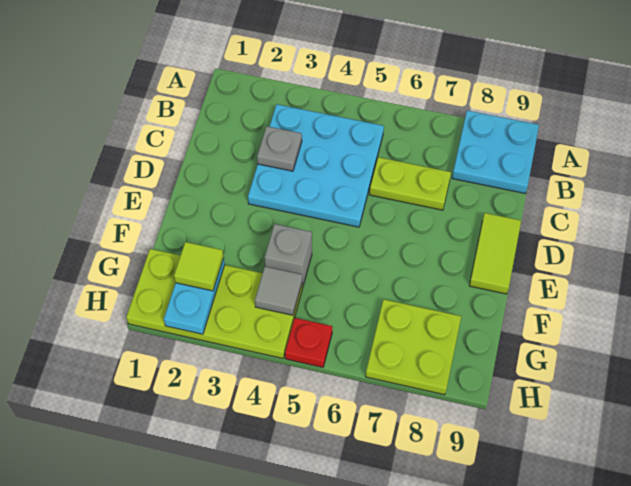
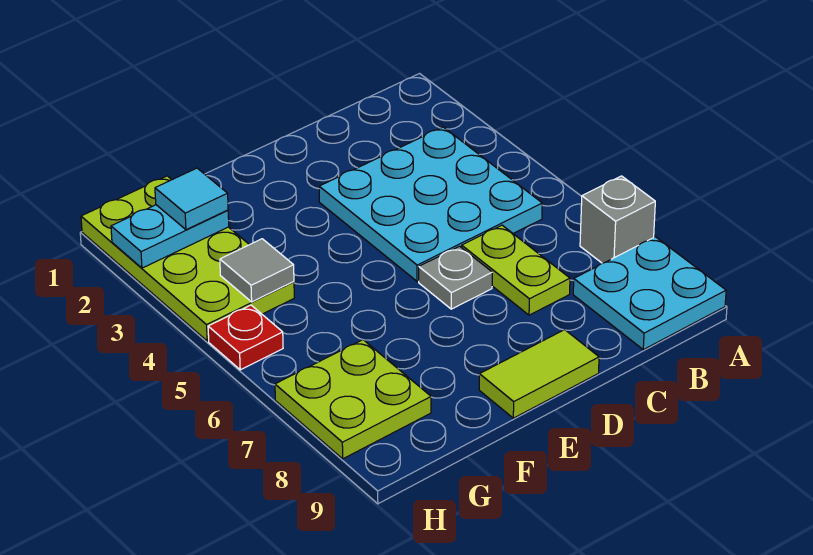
grey plate C3 level 2 -> grey plate D6 level 1
grey brick F4 level 1 -> grey brick A7 level 1
lime tile G2 level 3 -> cyan tile G2 level 3

